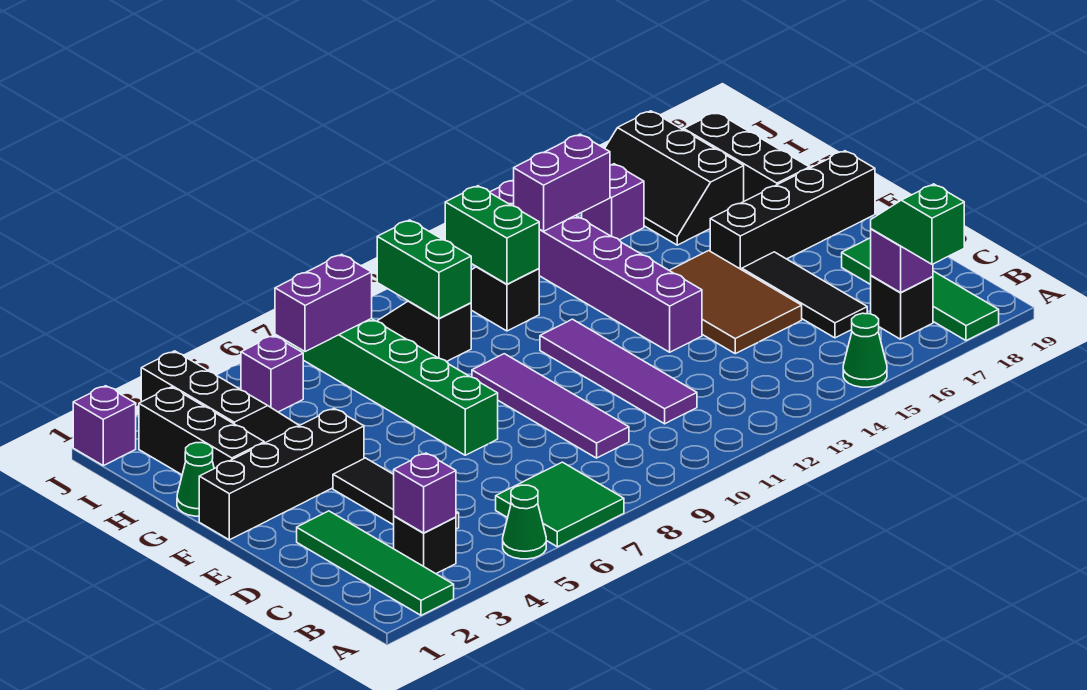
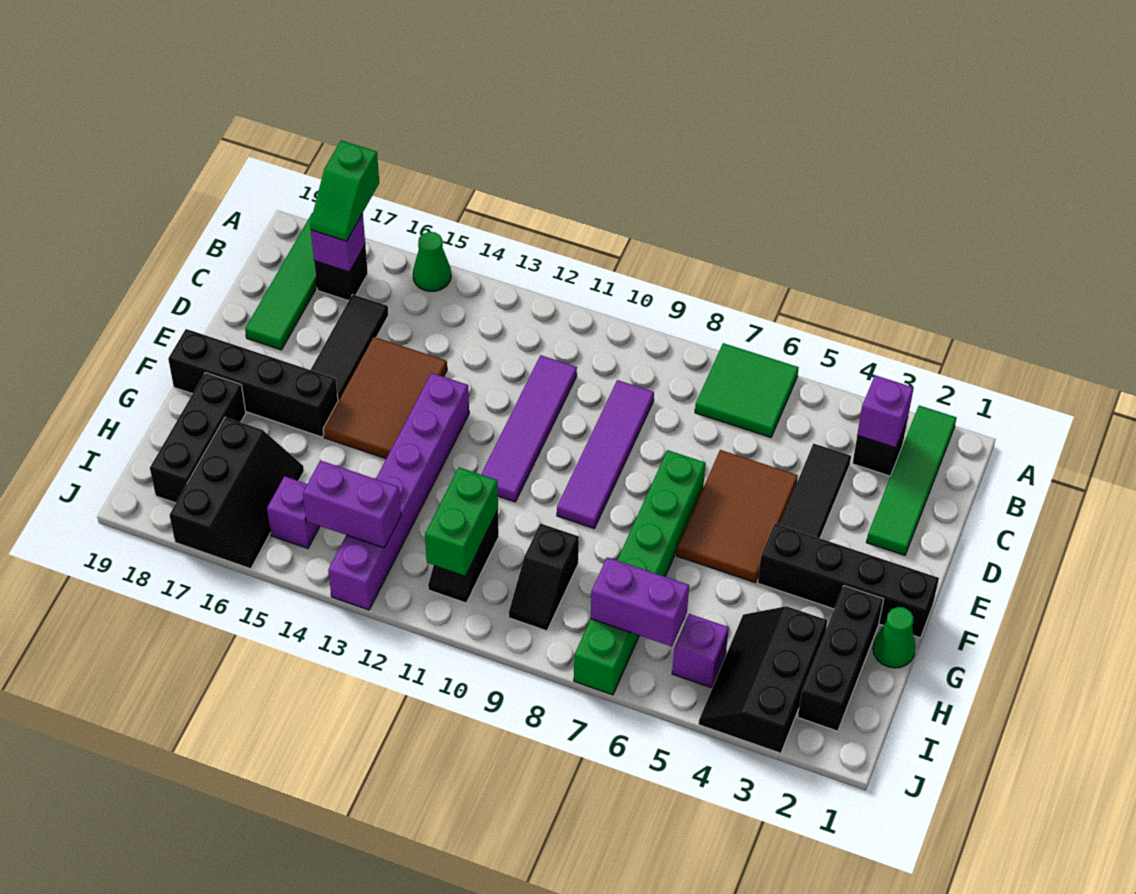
green cone A5 level 1 -> none
none -> brown tile D5:F6 level 1
green brick H9:I9 level 2 -> none
purple brick J1 level 1 -> none

